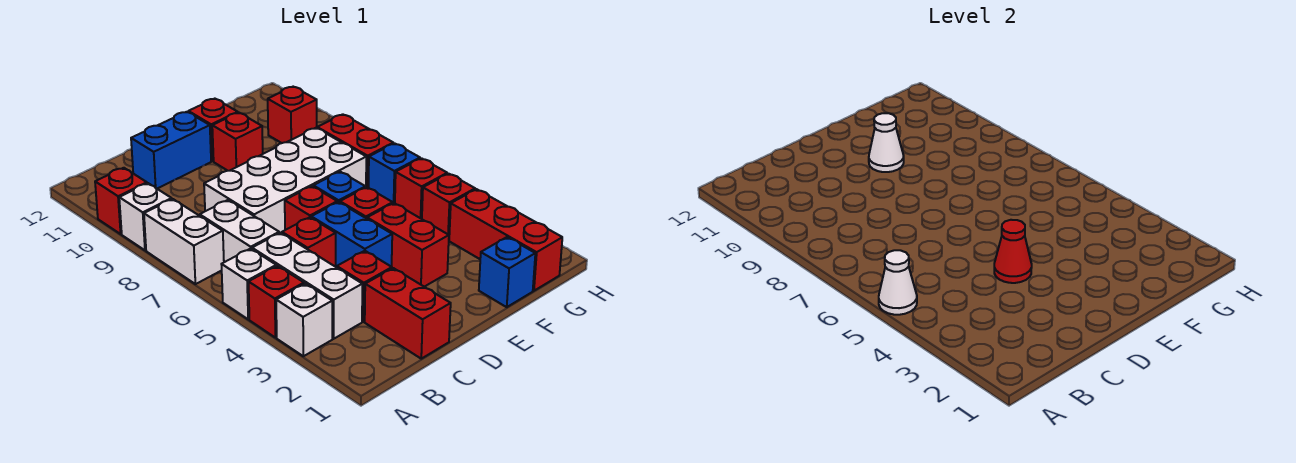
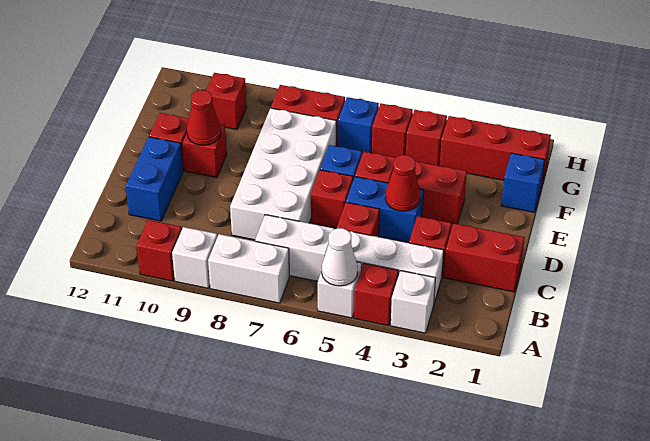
white cone E10 level 2 -> red cone E10 level 2

